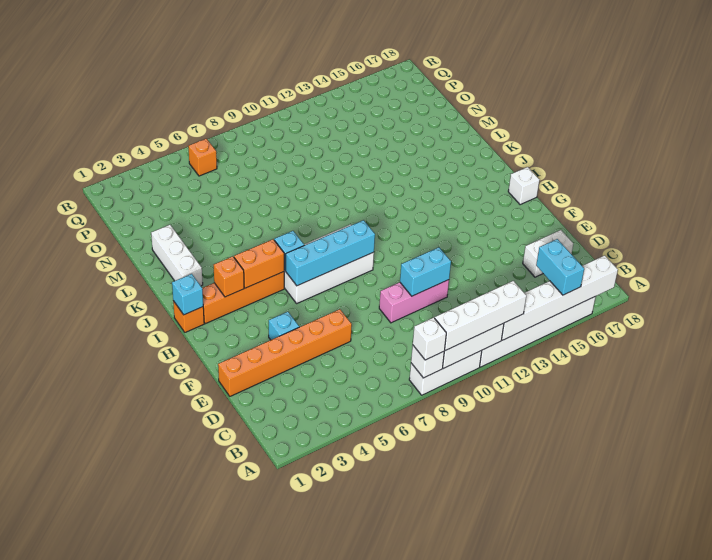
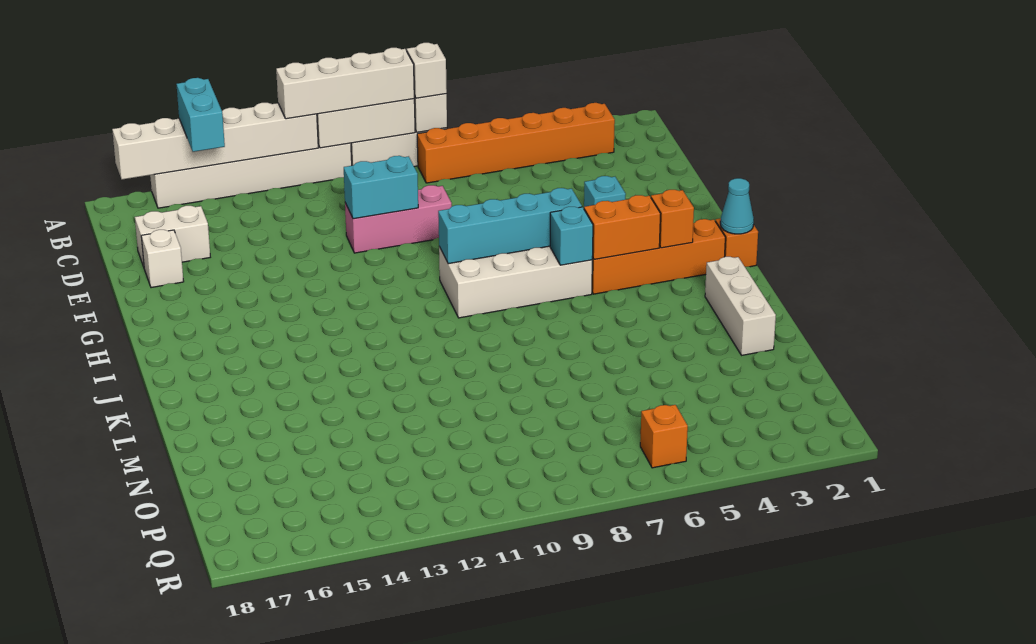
orange brick E1:E6 level 1 -> orange brick B3:B8 level 1
white brick H18 level 1 -> white brick E17 level 1
cyan brick I1 level 2 -> cyan cone I1 level 2

